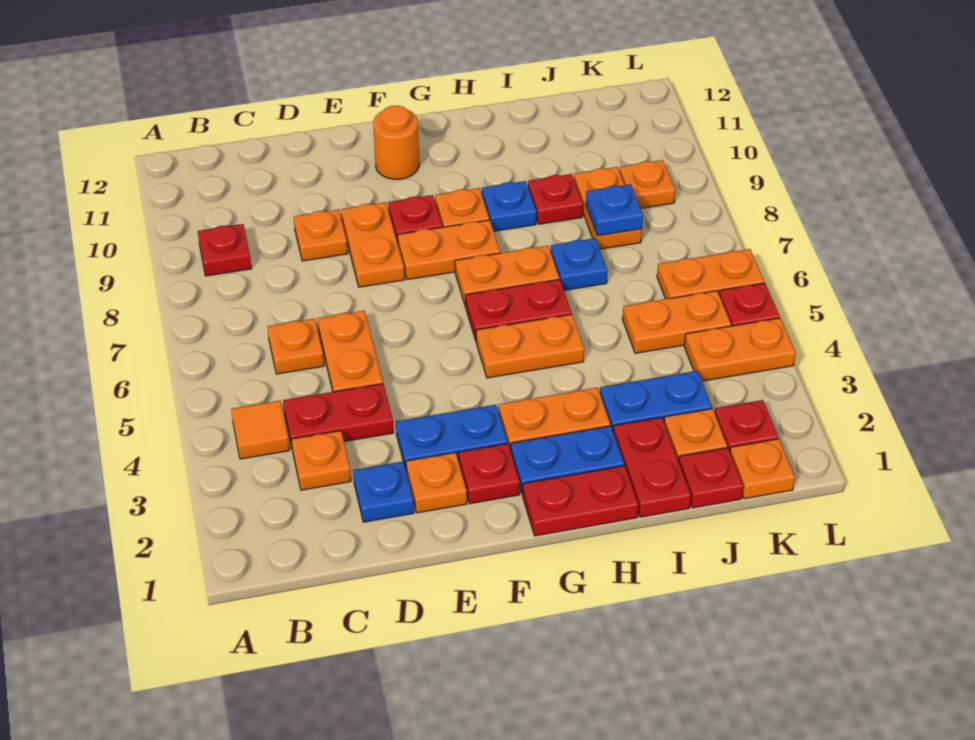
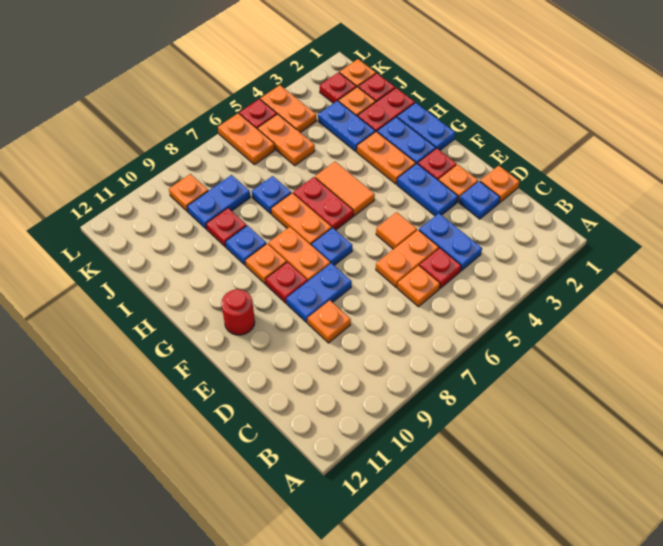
orange tile B4 level 1 -> orange tile E5 level 1
red plate B9 level 1 -> red plate C5 level 1
orange plate C3 level 1 -> orange plate D1 level 1
red plate C4:D4 level 1 -> blue plate C4:D4 level 1
orange plate E8:E9 level 1 -> blue plate E8:E9 level 1
orange round brick F11 level 1 -> red round brick F11 level 1
red plate G1:H1 level 1 -> blue plate G1:H1 level 1
orange plate G5:H5 level 1 -> orange tile G5:H5 level 1
orange plate J8:J9 level 1 -> blue plate J8:J9 level 1
blue plate J8 level 2 -> blue plate F7 level 1

